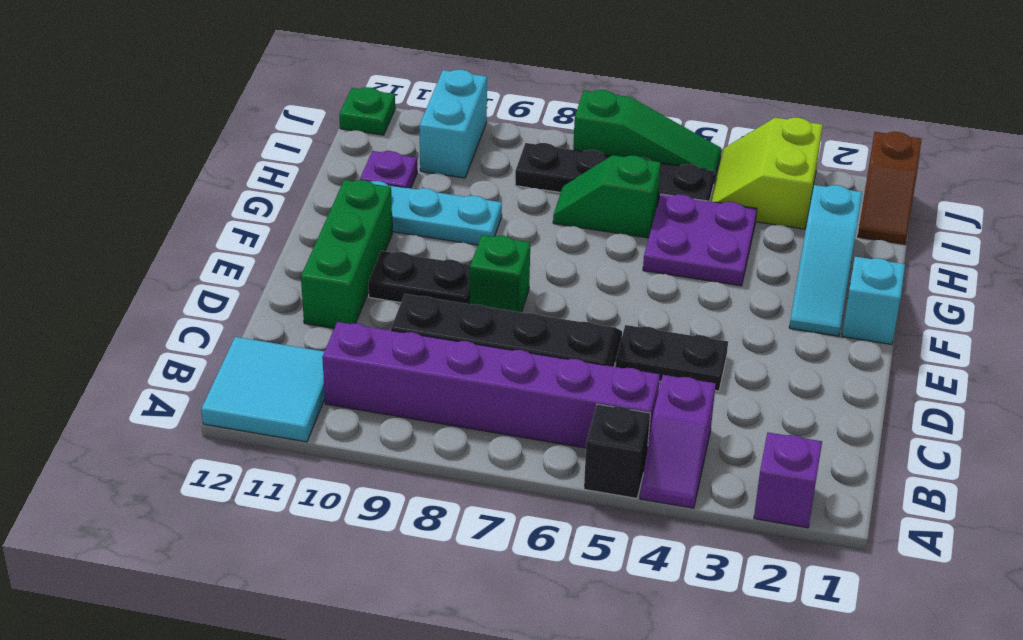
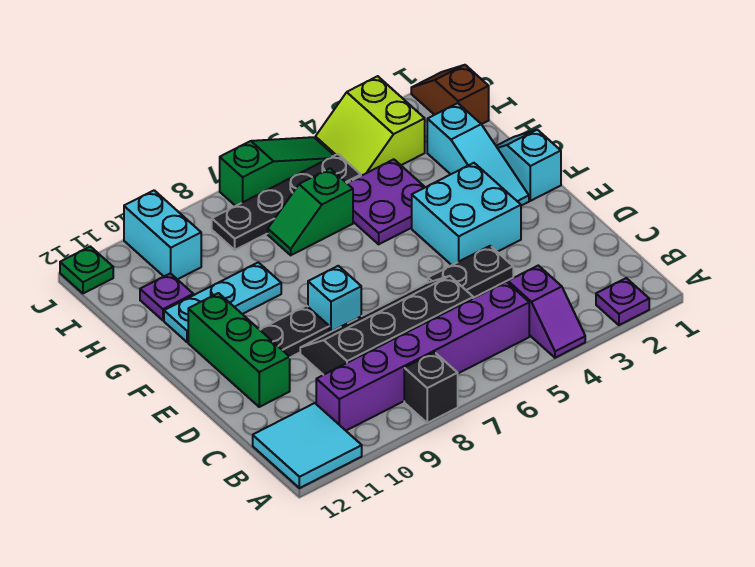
purple brick A2 level 1 -> purple plate A2 level 1
black brick A5 level 1 -> black brick A8 level 1
none -> cyan brick E3:F4 level 1
green brick E8 level 1 -> cyan brick E8 level 1
brown slope I1:J1 level 1 top J -> brown slope I1:J1 level 1 top I

